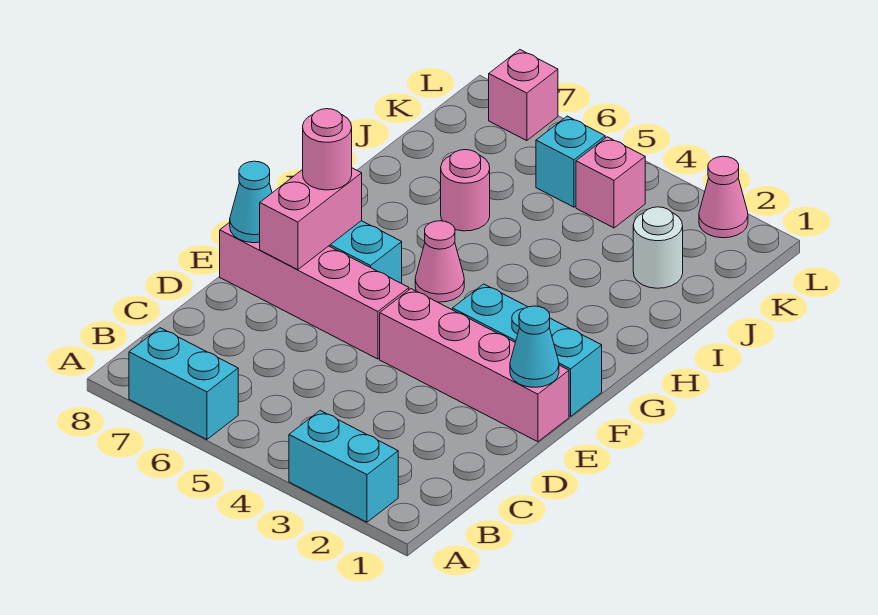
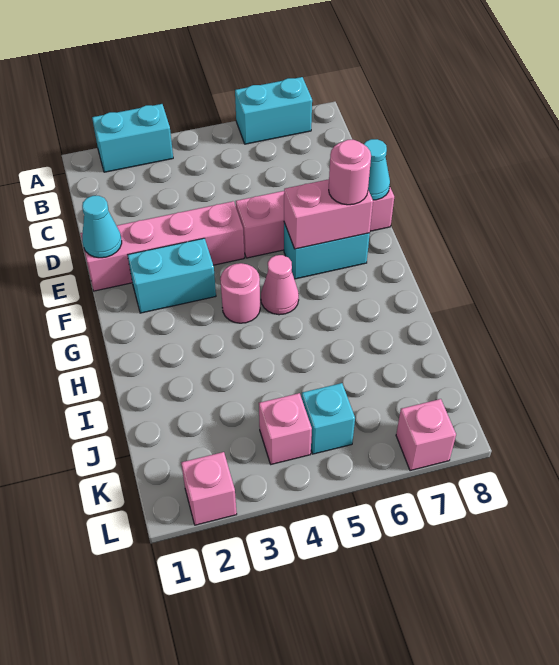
pink brick E7:F7 level 2 -> pink brick F6:F7 level 2
cyan brick F1:F3 level 1 -> cyan brick F2:F3 level 1
pink round brick I6 level 1 -> pink round brick G4 level 1
white round brick J2 level 1 -> none
pink cone L2 level 1 -> pink brick L2 level 1

